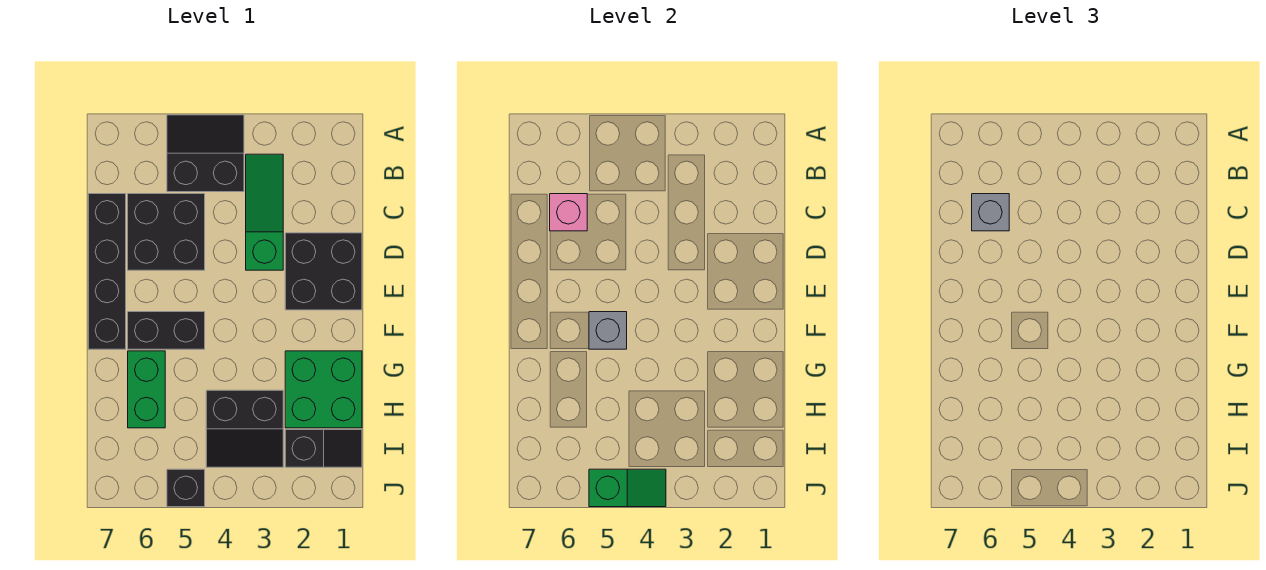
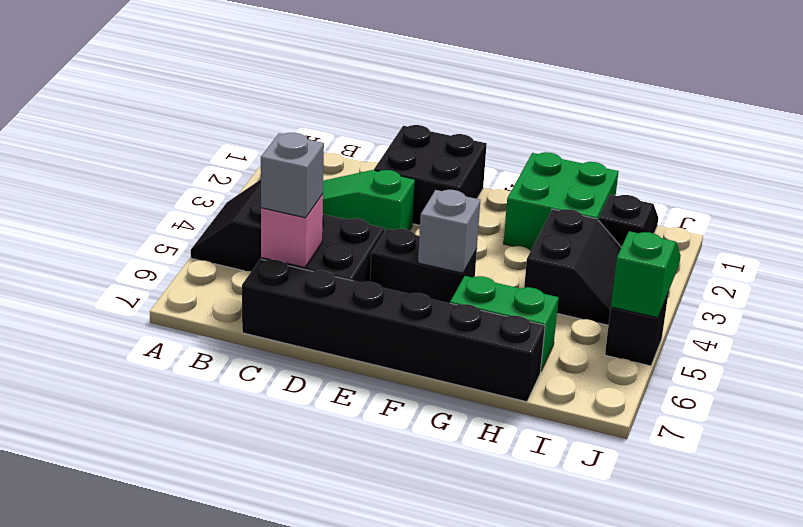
black brick C7:F7 level 1 -> black brick C7:H7 level 1
black brick F5:F6 level 1 -> black brick E5:F5 level 1

